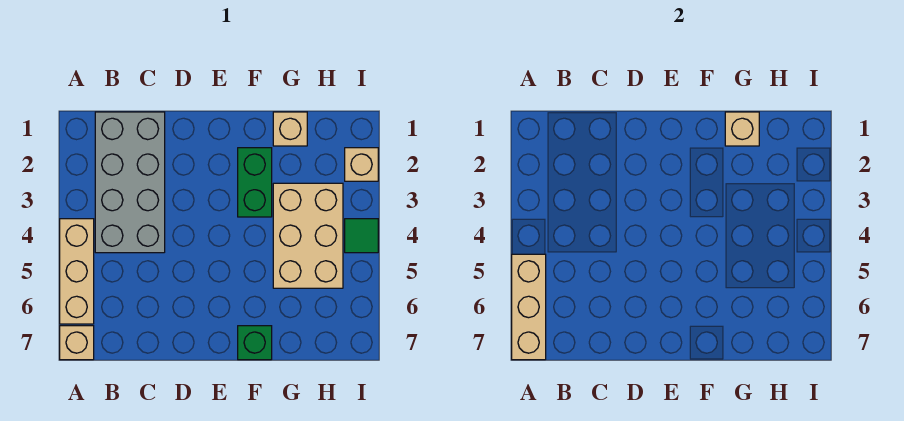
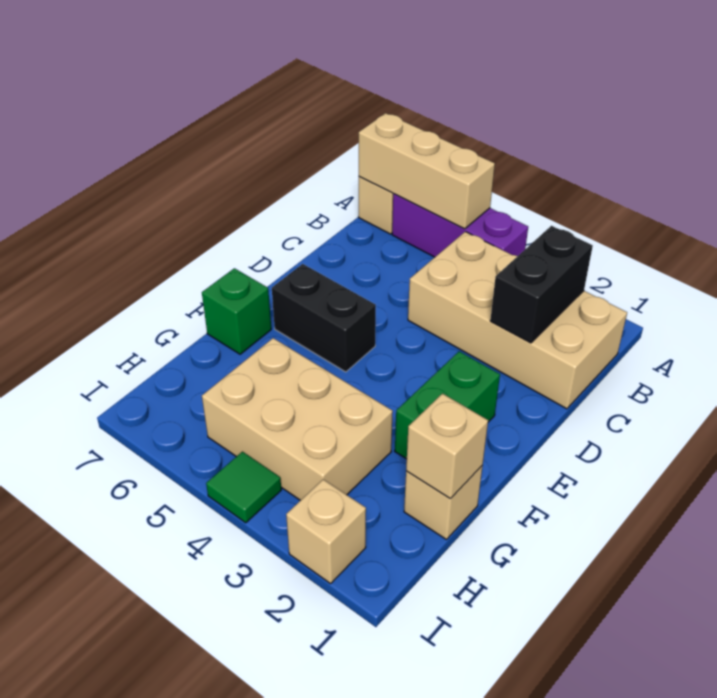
tan brick A4:A6 level 1 -> purple brick A4:A6 level 1
grey brick B1:C4 level 1 -> tan brick B1:C4 level 1
none -> black brick B2:C2 level 2
none -> black brick E5:E6 level 1
green brick F2:F3 level 1 -> green brick E2:F2 level 1

